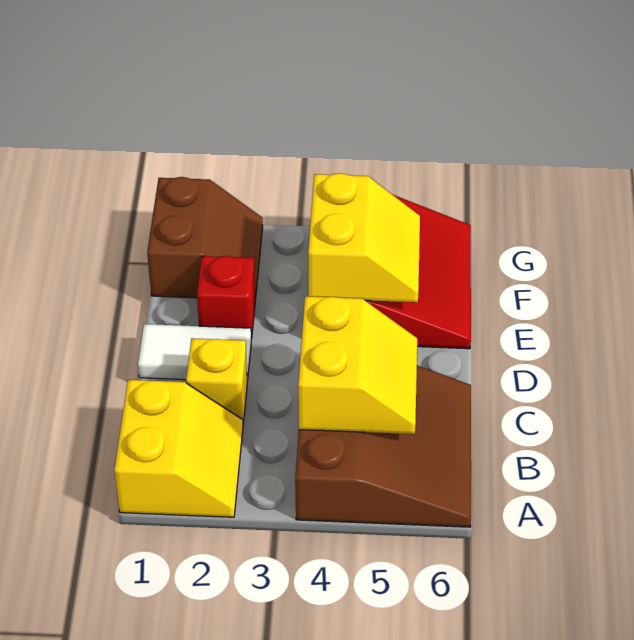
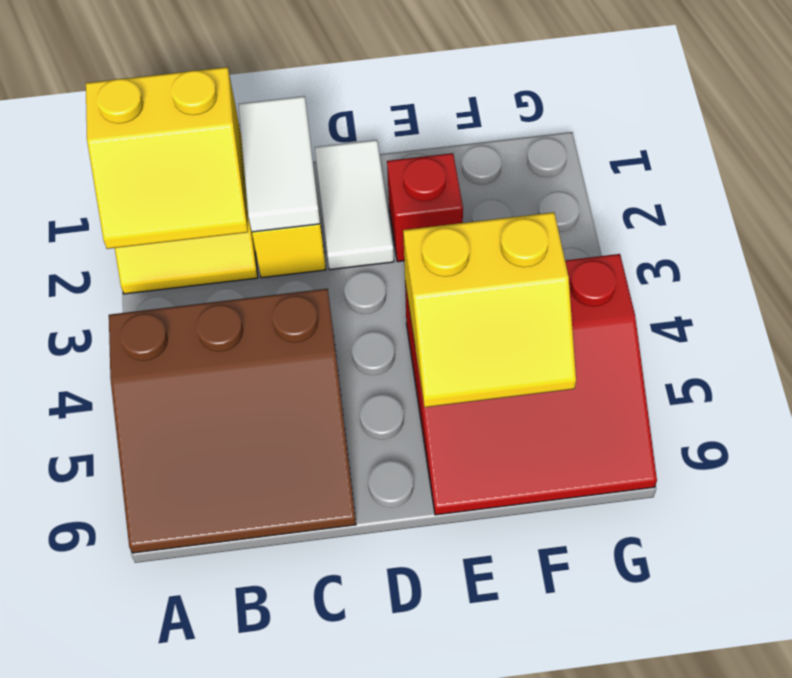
yellow slope B4:C5 level 2 top 4 -> yellow slope A1:B2 level 2 top 1
none -> white tile C1:C2 level 2
brown slope F1:G2 level 1 top 1 -> none

